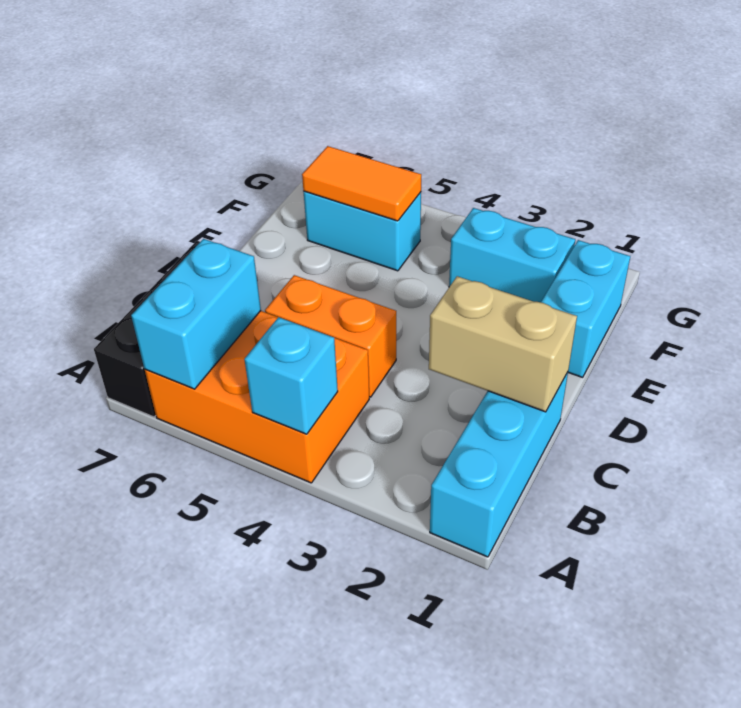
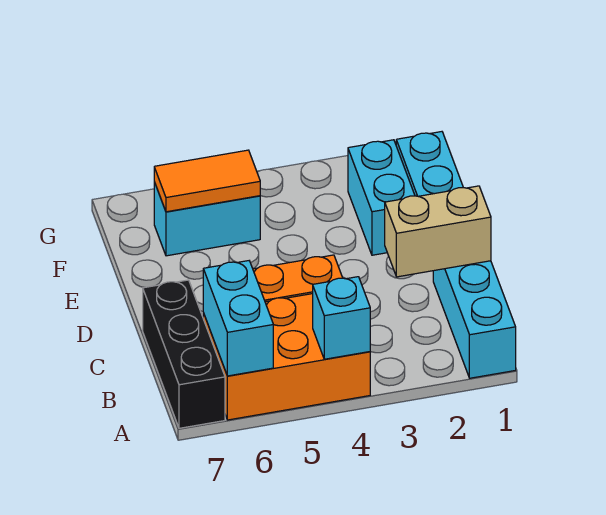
cyan brick F2:F3 level 1 -> cyan brick E2:F2 level 1

